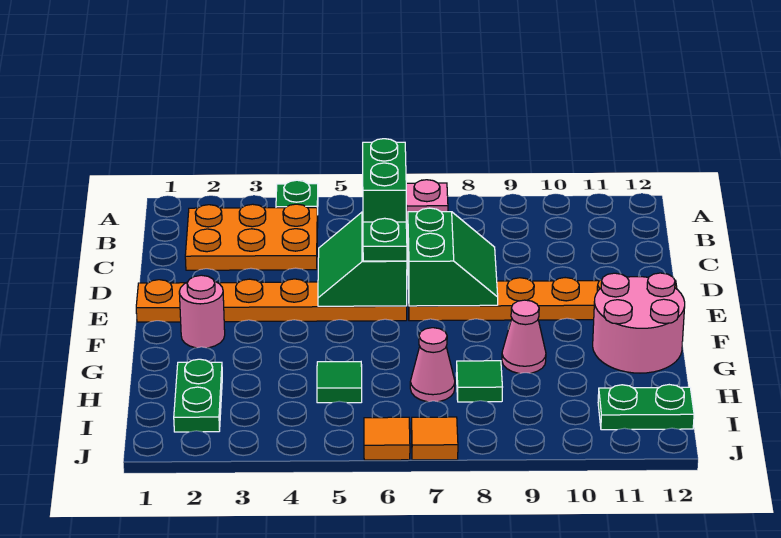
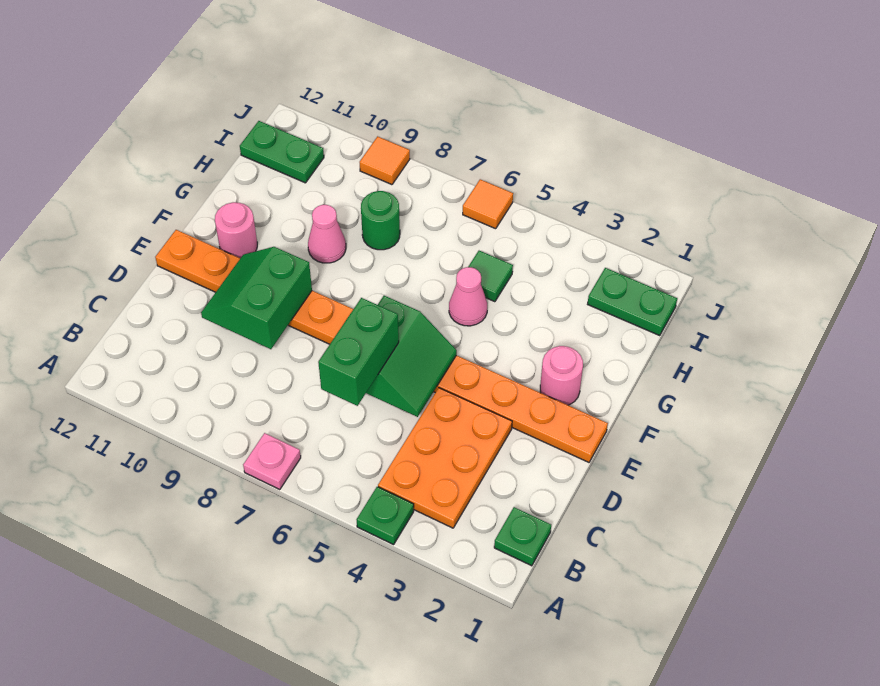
orange plate B2:C4 level 1 -> orange plate B3:D4 level 1
green slope D7:E8 level 2 top 7 -> green slope D9:E10 level 2 top 9
green plate E6 level 3 -> green plate B1 level 1
pink round brick F11:G12 level 1 -> pink round brick F11 level 1
green plate H2:I2 level 1 -> green plate I1:I2 level 1
pink cone H7 level 1 -> pink cone G5 level 1
green tile H8 level 1 -> green round brick H8 level 1
orange tile J7 level 1 -> orange tile J9 level 1

